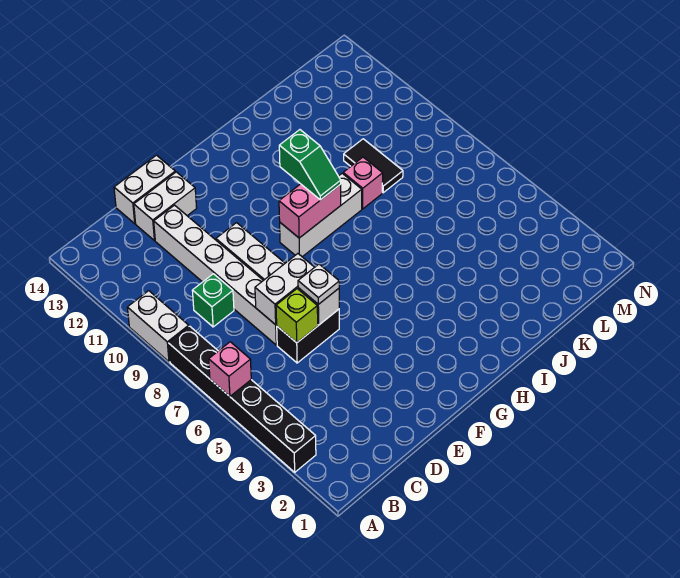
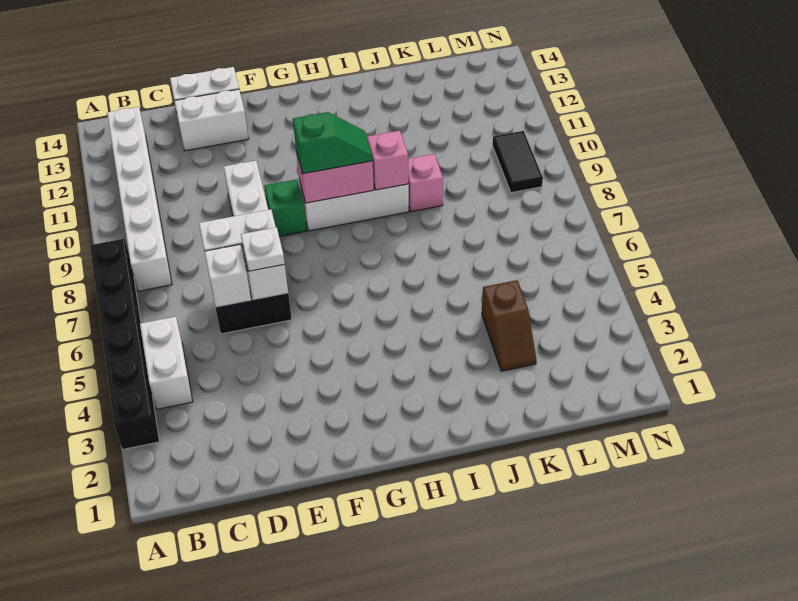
pink brick A6 level 2 -> pink brick I9 level 2
white brick A9:A10 level 1 -> white brick B4:B5 level 1
green brick C9 level 1 -> green brick F9 level 1
lime brick D6 level 2 -> white brick D6 level 2
white brick D7:D12 level 1 -> white brick B8:B13 level 1
green slope H9:H10 level 3 top 10 -> green slope G9:H9 level 3 top G
none -> brown slope K3:K4 level 1 top 4
black tile K9:K10 level 1 -> black tile M9:M10 level 1

